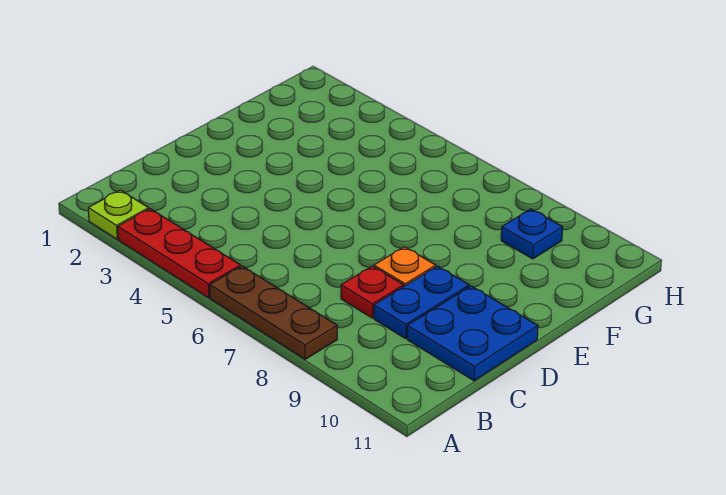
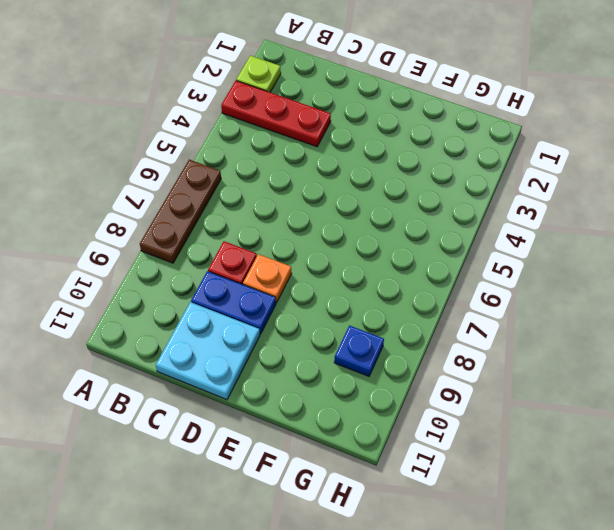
red plate A3:A5 level 1 -> red plate A3:C3 level 1
blue plate C10:D11 level 1 -> cyan plate C10:D11 level 1

